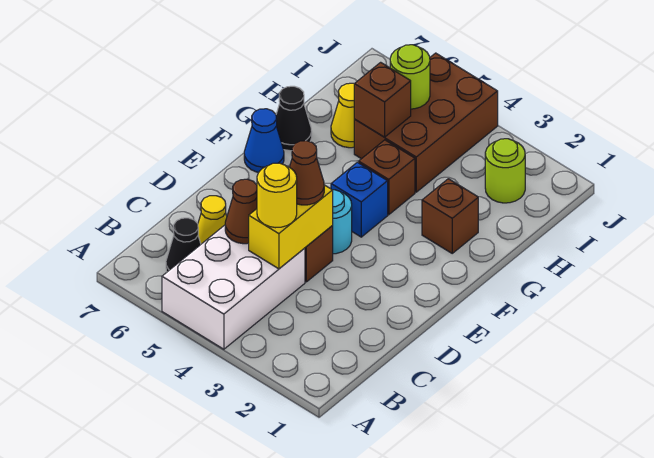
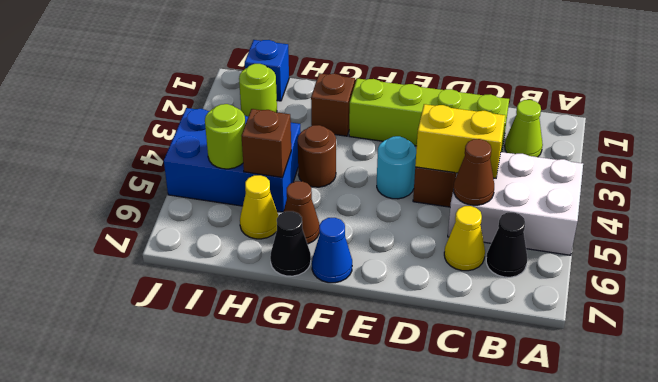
none -> lime cone B2 level 1
none -> lime brick C2:F2 level 1
yellow round brick C4 level 3 -> none
brown cone D4 level 3 -> brown cone G6 level 1
blue brick F4 level 1 -> blue brick I1 level 1
brown brick G4 level 1 -> brown round brick G4 level 1
brown brick H4:J5 level 1 -> blue brick H4:J5 level 1

